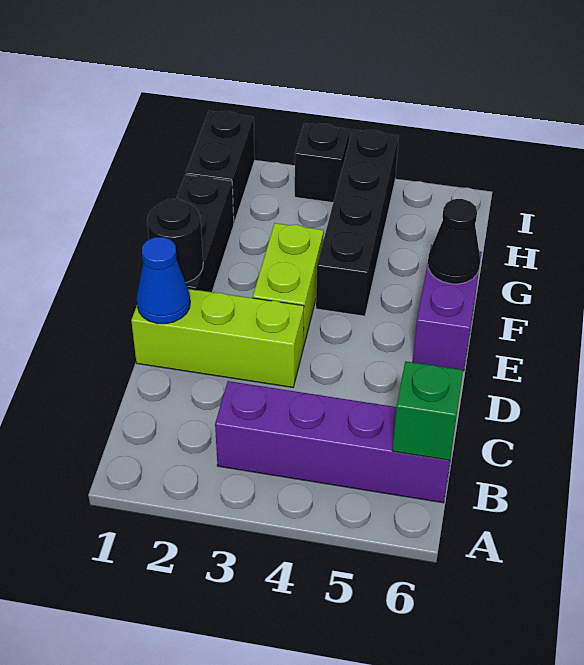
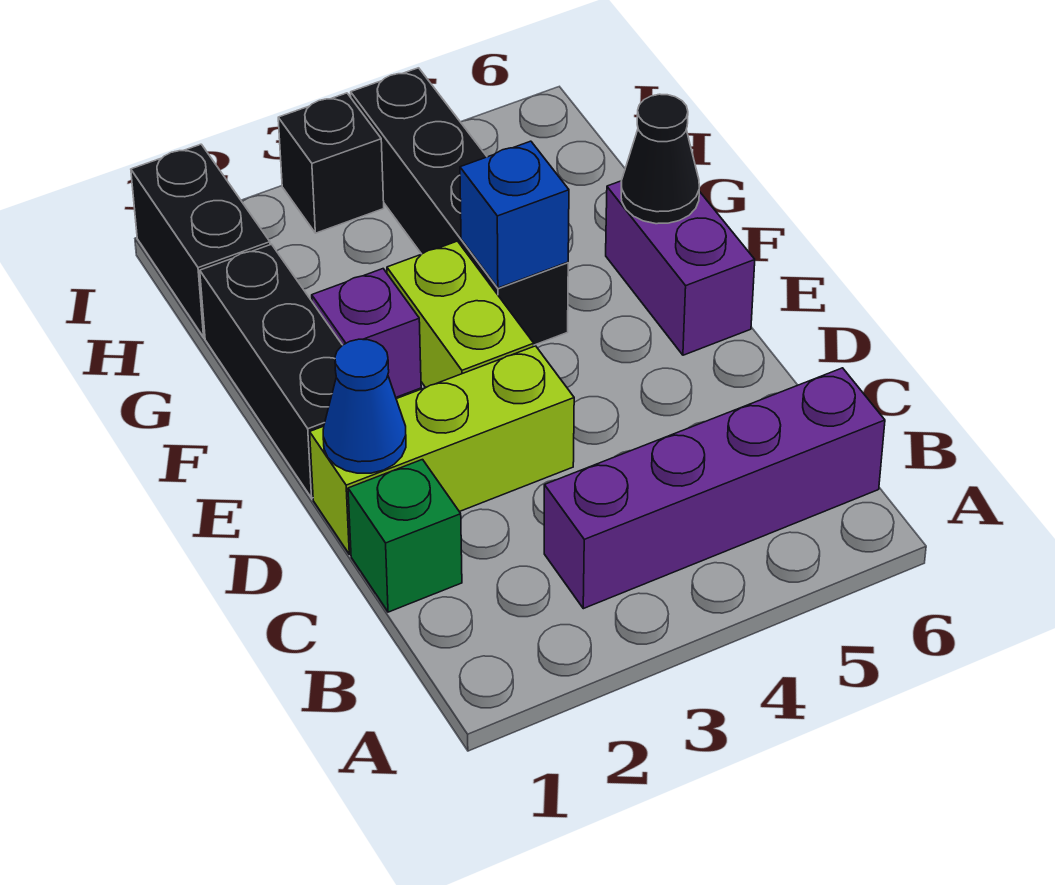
green brick B6 level 2 -> green brick C1 level 1
black round brick E1 level 2 -> none
none -> purple brick F2 level 1
none -> blue brick F4 level 2

